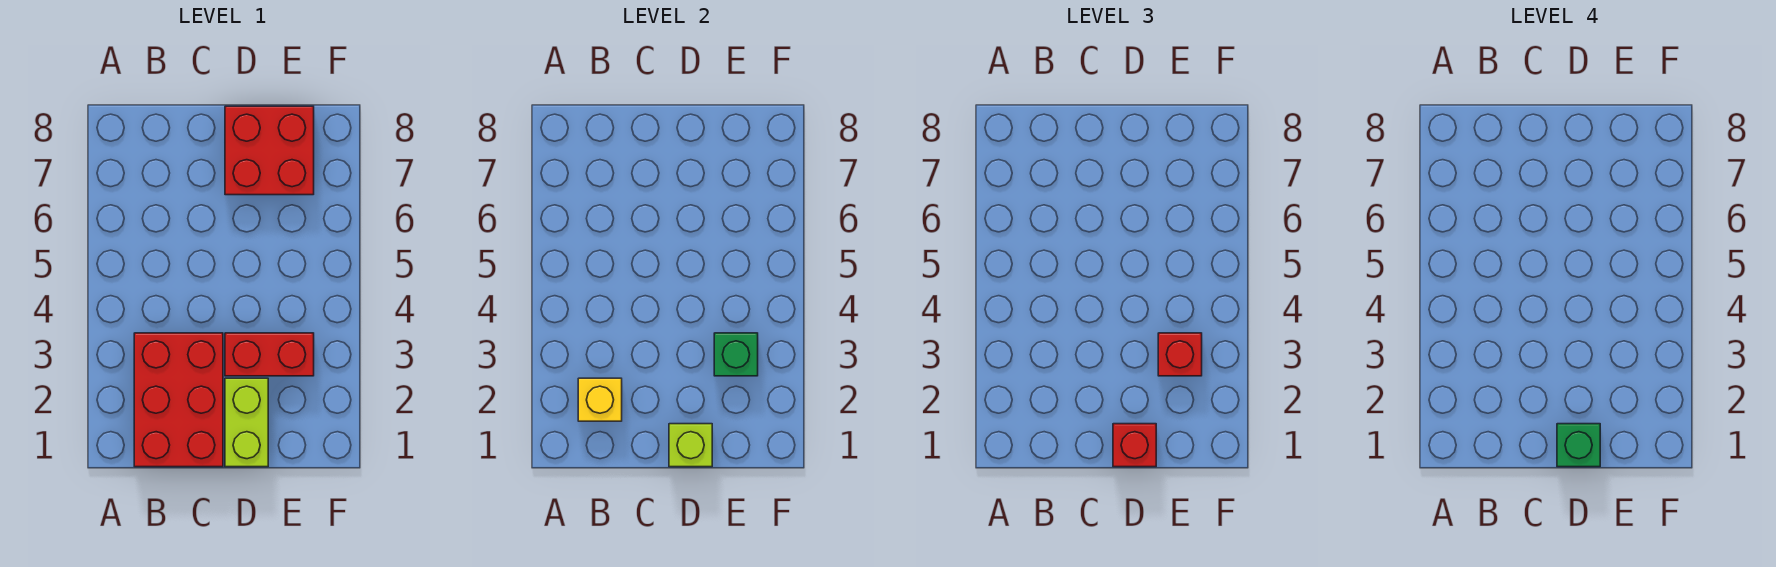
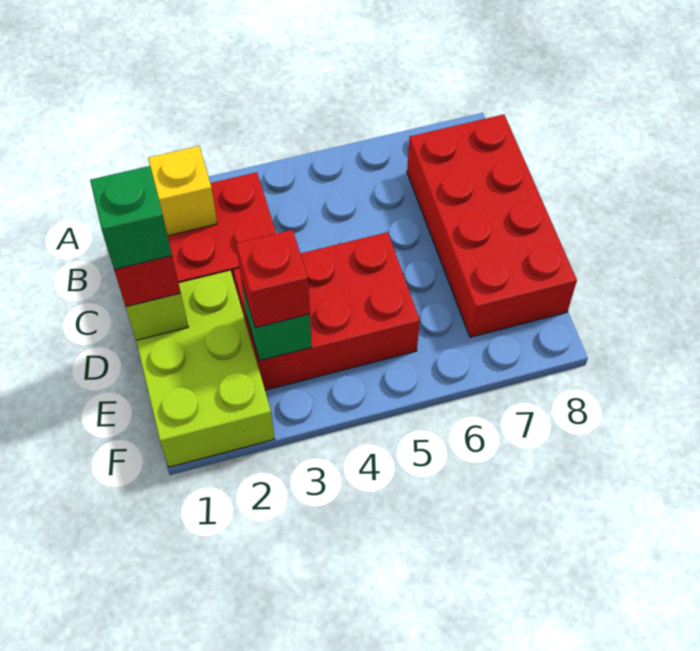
lime brick D1:D2 level 1 -> lime brick D1:F2 level 1
red brick D3:E3 level 1 -> red brick D3:E5 level 1
red brick D7:E8 level 1 -> red brick B7:E8 level 1

